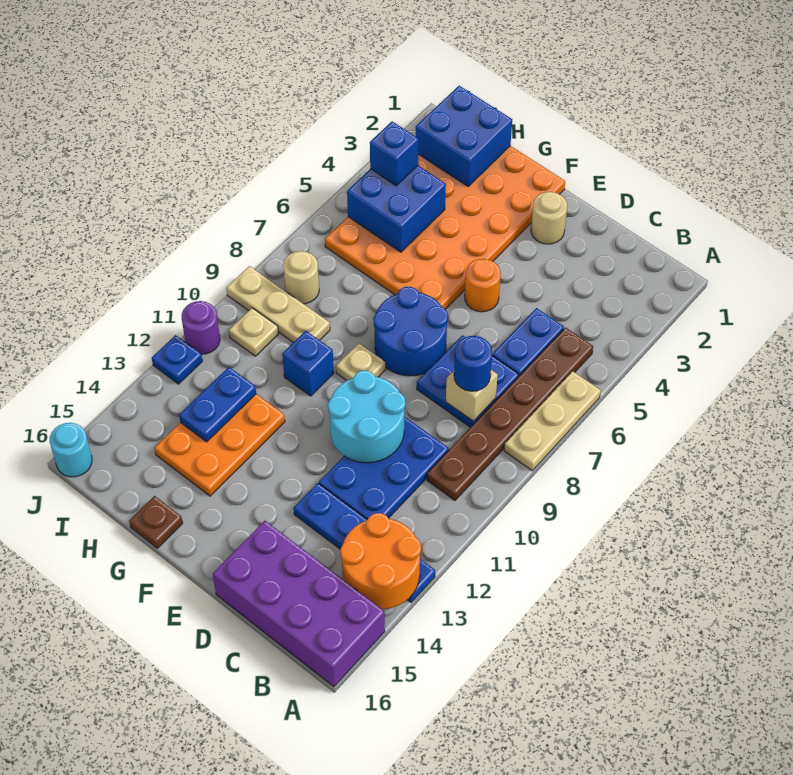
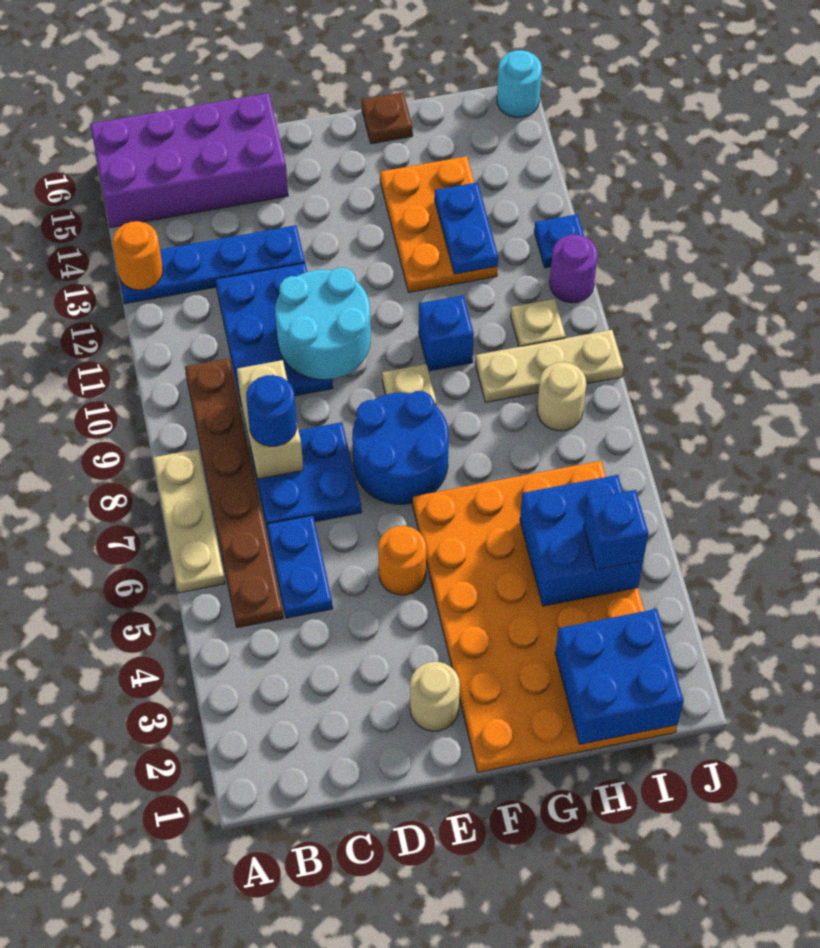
orange round brick A13:B14 level 2 -> orange round brick A13 level 2
tan brick C8 level 2 -> tan brick C8:C9 level 2

